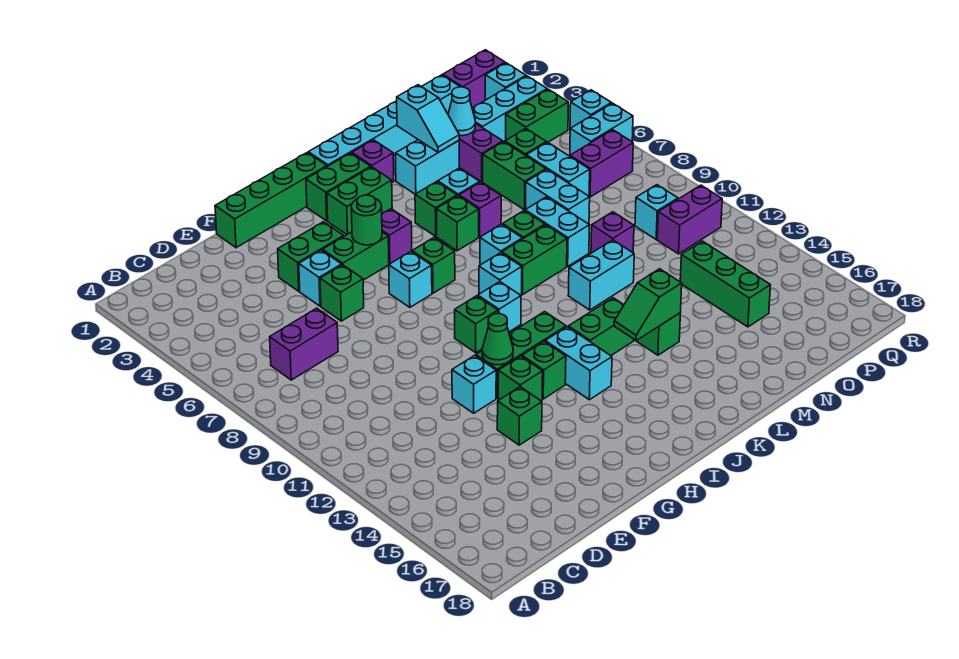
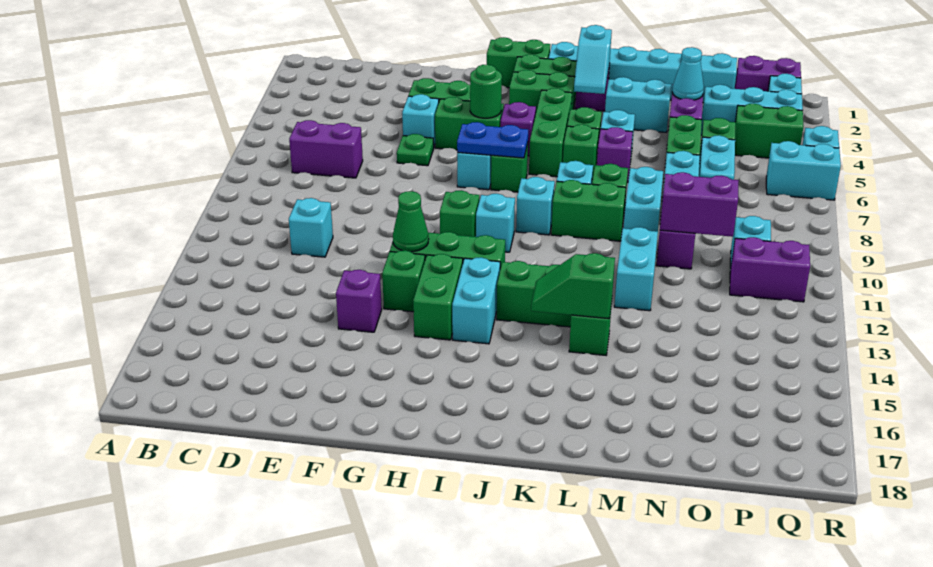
green brick F1:I1 level 1 -> green brick H1:I1 level 1
green brick F6 level 1 -> green plate F6 level 1
cyan brick F12 level 1 -> cyan brick D11 level 1
green brick F14 level 1 -> purple brick F14 level 1
none -> blue plate H7:I7 level 2
green brick H13 level 1 -> green brick H13:H14 level 1
cyan brick L11:M11 level 1 -> cyan brick M11:M12 level 1
cyan slope M2:M3 level 2 top 2 -> cyan slope K2:K3 level 2 top 2
green brick O13:O15 level 1 -> green brick J4:J6 level 1
purple brick P7:Q7 level 1 -> purple brick N10:O10 level 2

